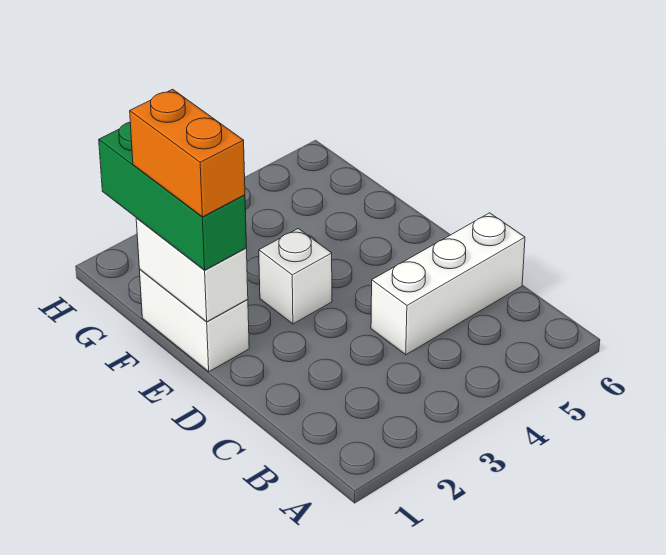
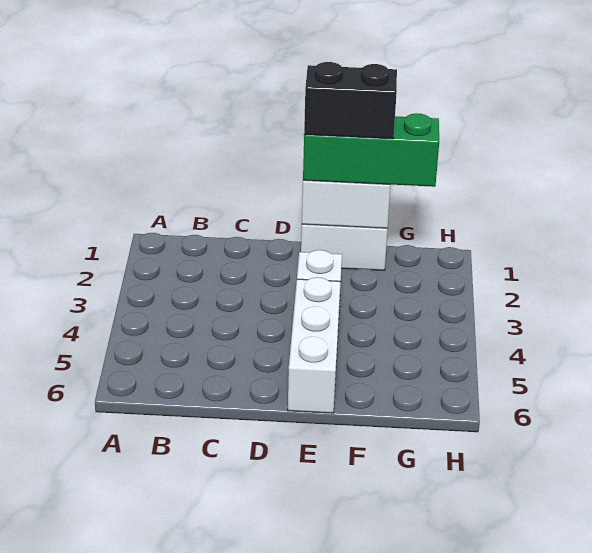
white brick C4:C6 level 1 -> white brick E4:E6 level 1
orange brick E1:F1 level 4 -> black brick E1:F1 level 4

